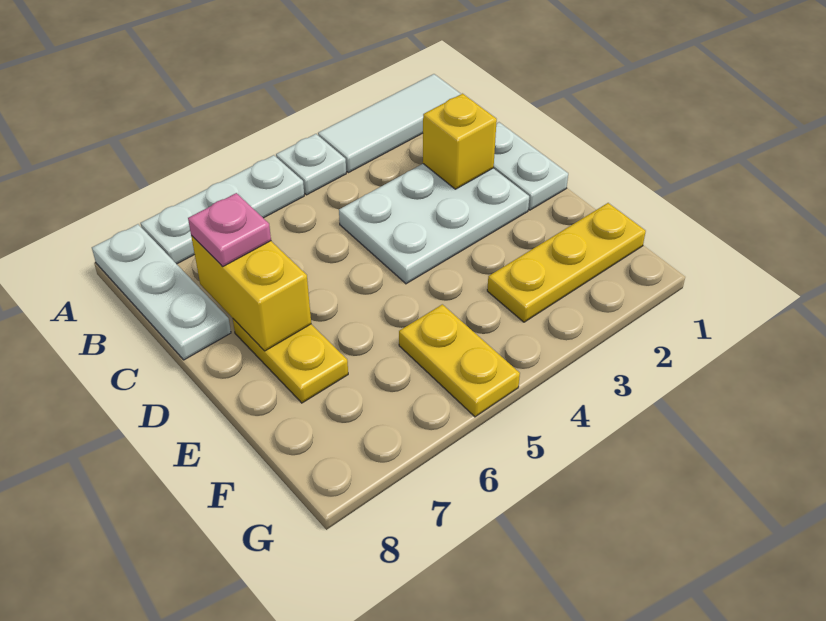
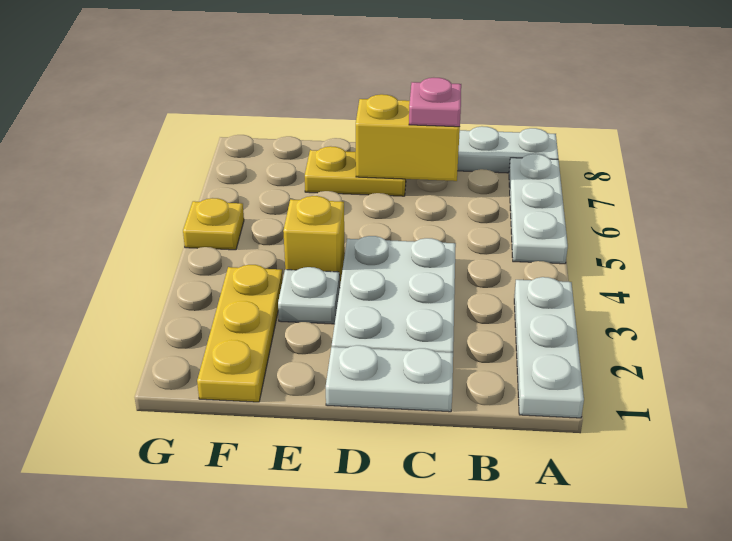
white tile A1:A3 level 1 -> white plate A1:A3 level 1
white plate A4 level 1 -> white plate E3 level 1
yellow brick C2 level 2 -> yellow brick E4 level 1
yellow plate F5:G5 level 1 -> yellow plate G5 level 1

